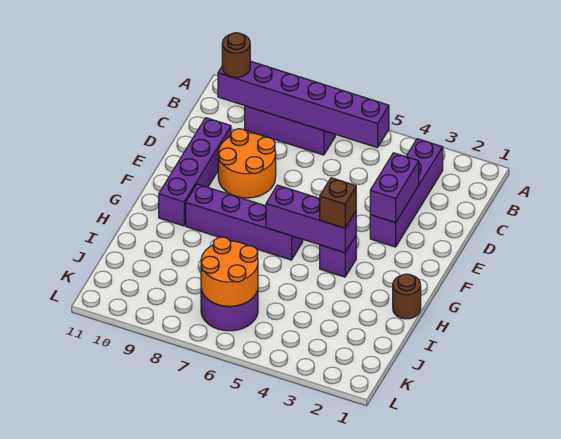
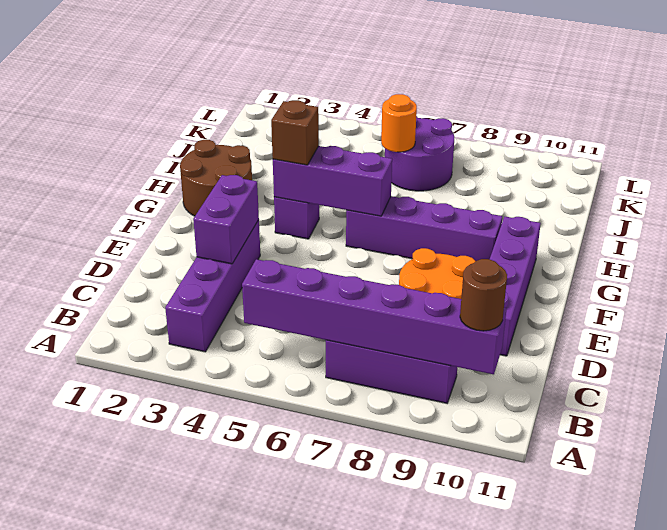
brown round brick H1 level 1 -> brown round brick G1:H2 level 1
orange round brick J6:K7 level 2 -> orange round brick J6 level 2

